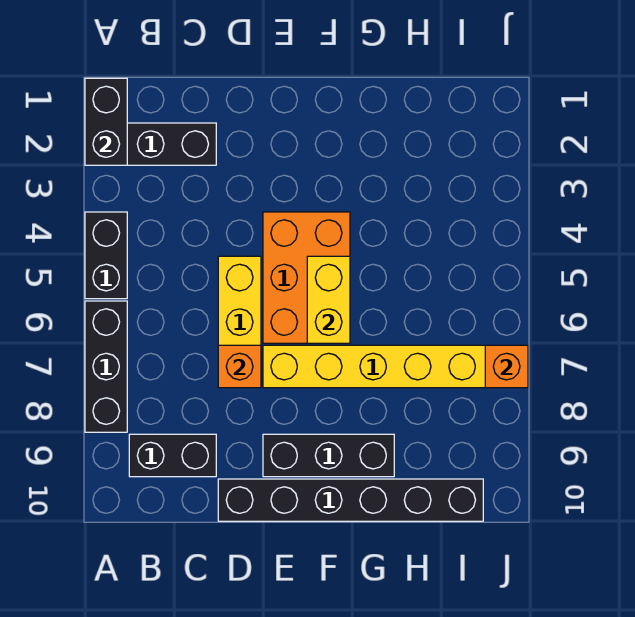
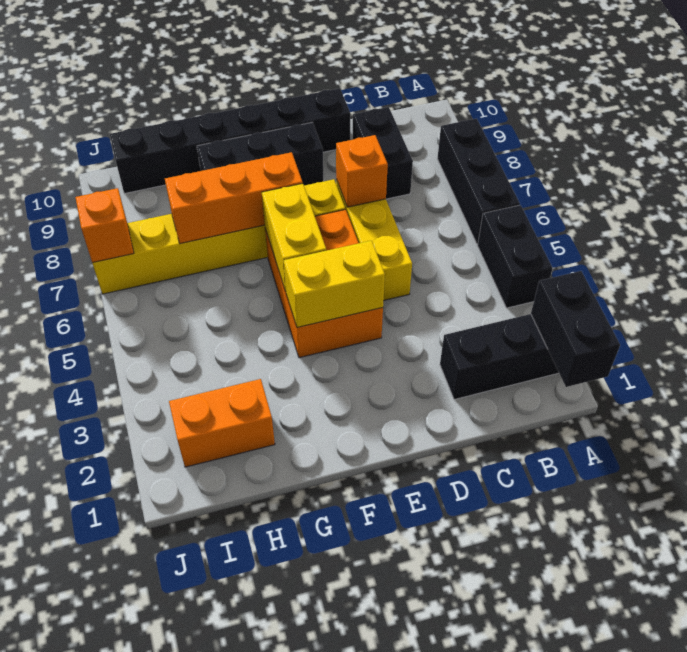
black brick B9:C9 level 1 -> black brick C8:C9 level 1
none -> yellow brick E4:F4 level 2
none -> orange brick F7:H7 level 2
none -> orange brick H2:I2 level 1

